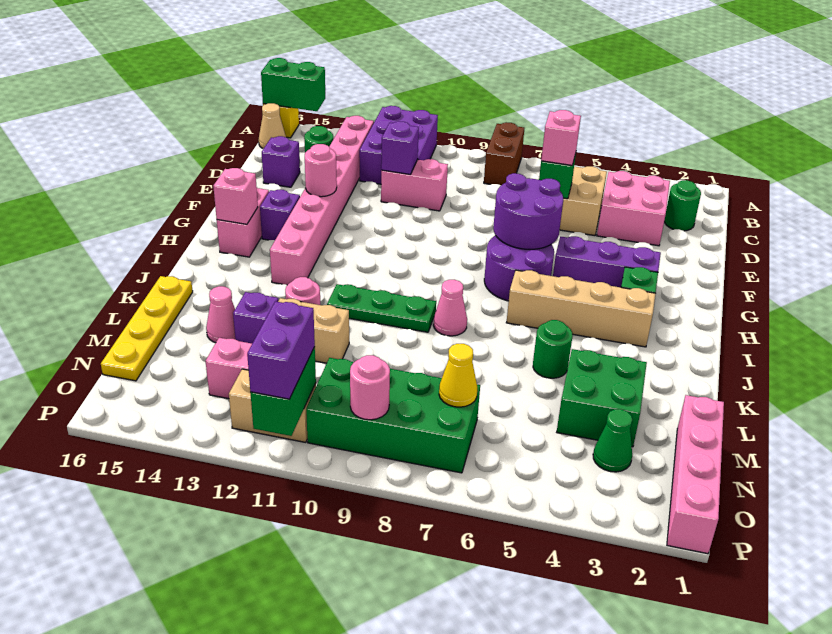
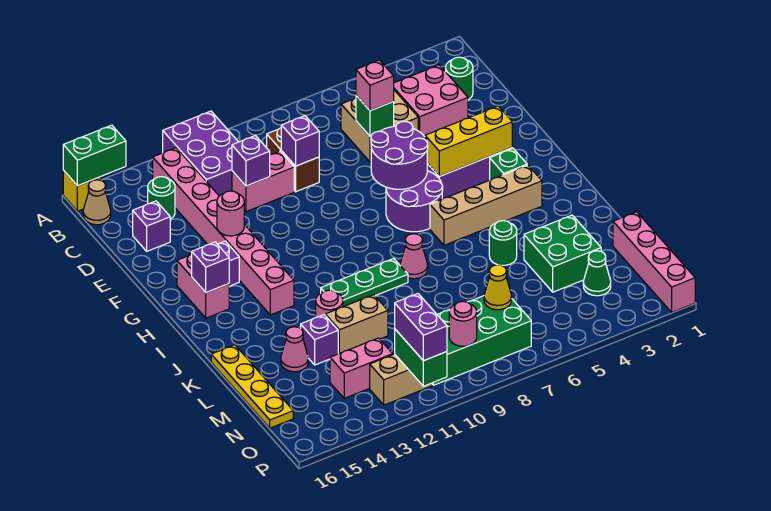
brown brick A8:B8 level 1 -> brown brick C9:D9 level 1
none -> purple brick D9 level 2
none -> yellow brick G3:G5 level 2
pink brick H15 level 2 -> purple brick H15 level 2

